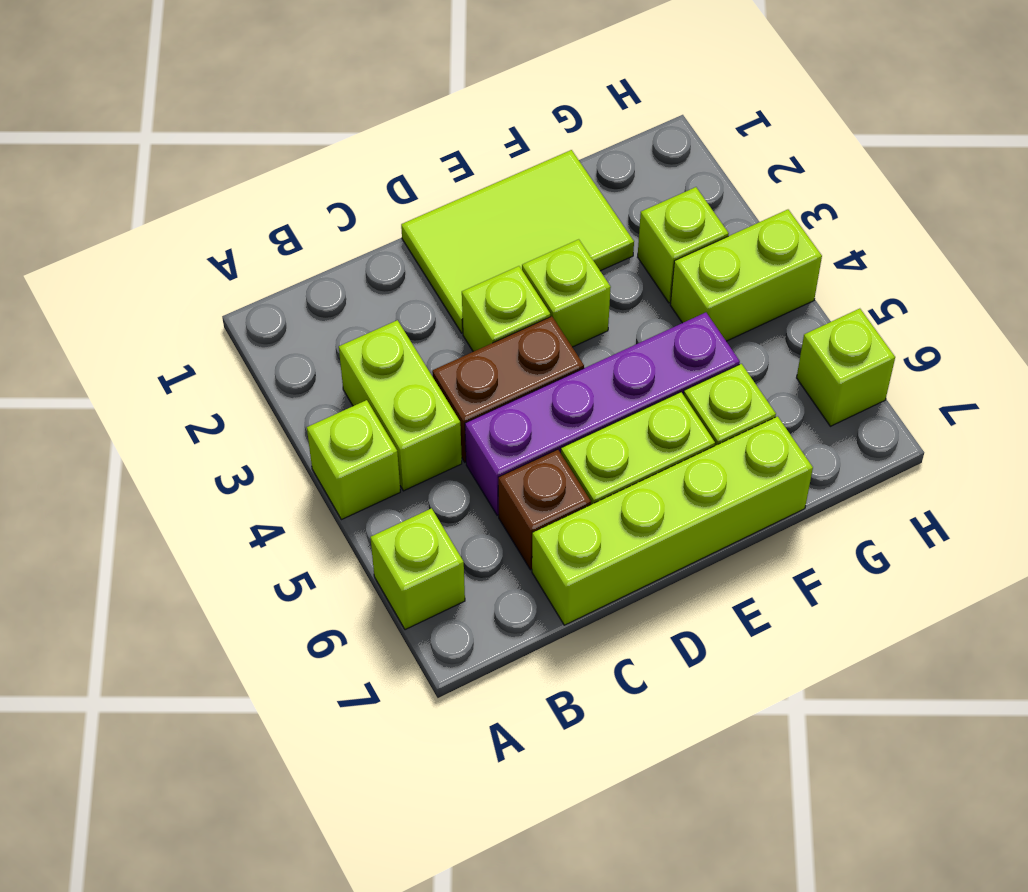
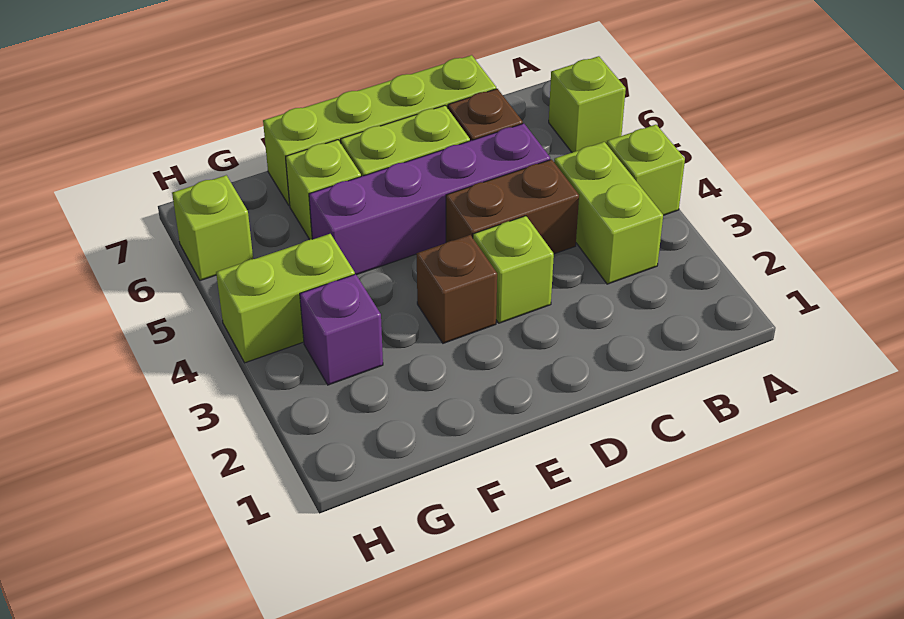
lime tile D1:F2 level 1 -> none
lime brick E3 level 1 -> brown brick E3 level 1
lime brick G3 level 1 -> purple brick G3 level 1

